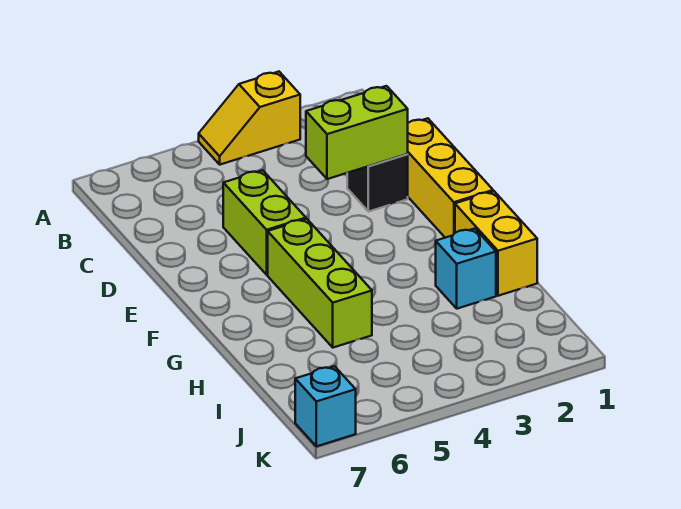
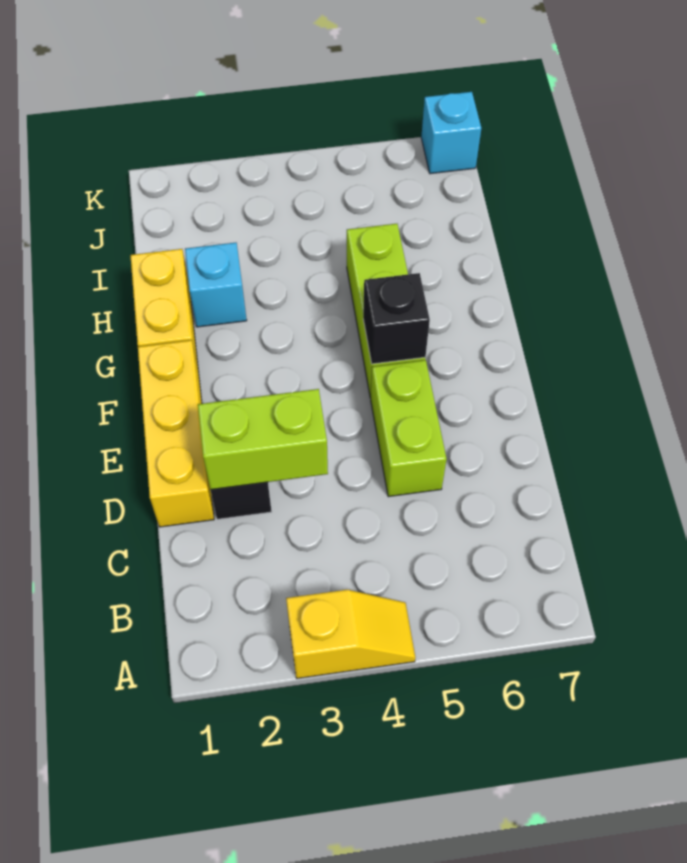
none -> black brick F5 level 2

